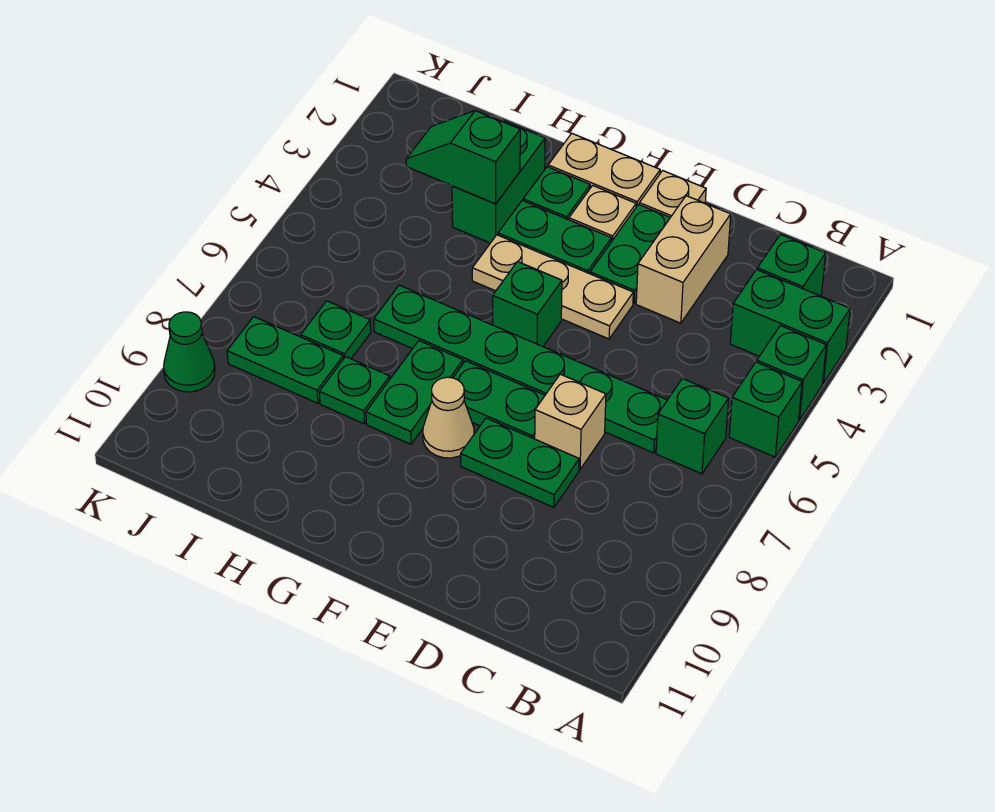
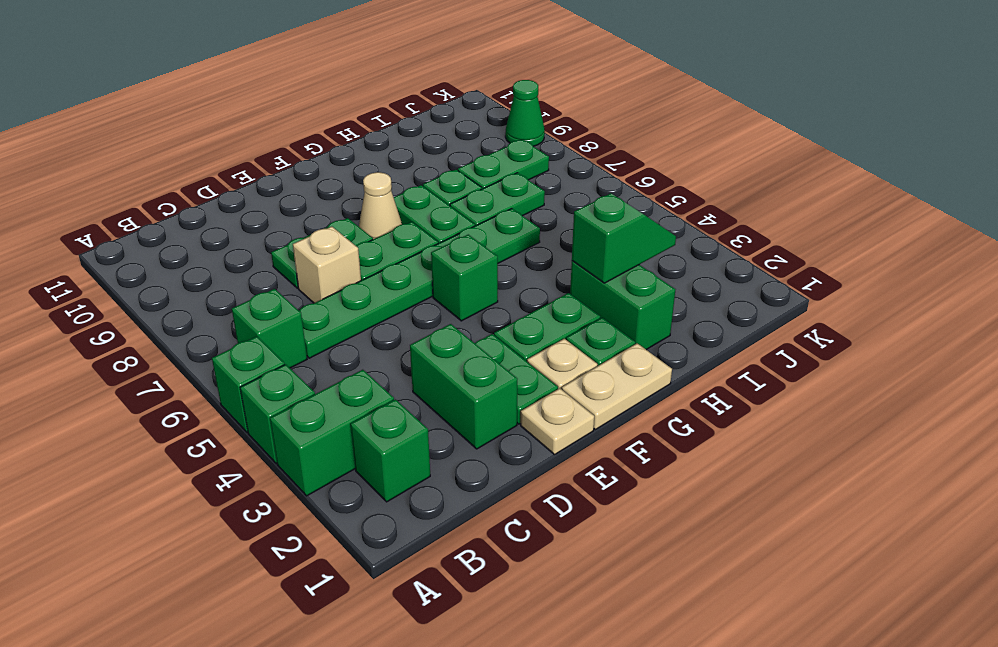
tan brick D2:D3 level 1 -> green brick D2:D3 level 1
tan plate E4:G4 level 1 -> none
green plate I7 level 1 -> green plate H7:I7 level 1

